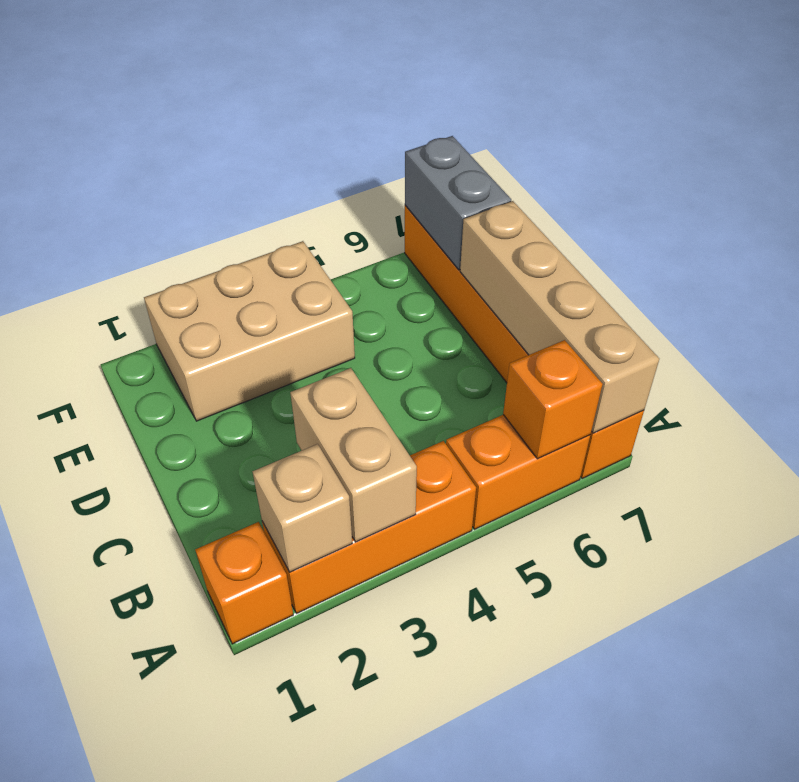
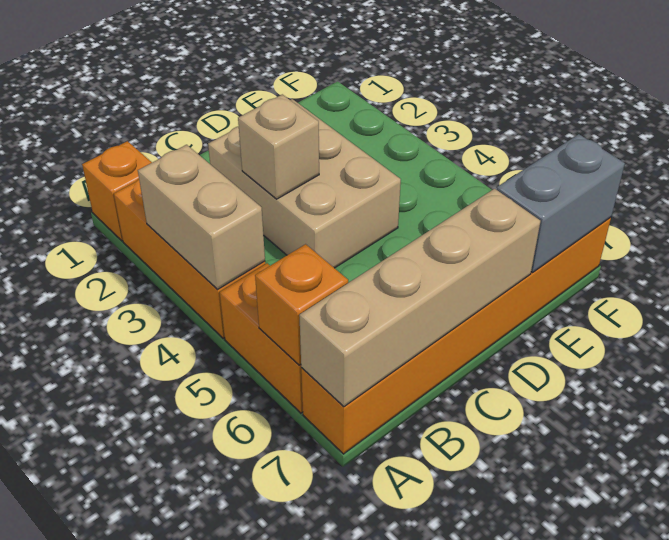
tan brick A2 level 2 -> tan brick C3 level 2
tan brick A3:B3 level 2 -> tan brick A3:A4 level 2
tan brick E2:F4 level 1 -> tan brick C2:D4 level 1

